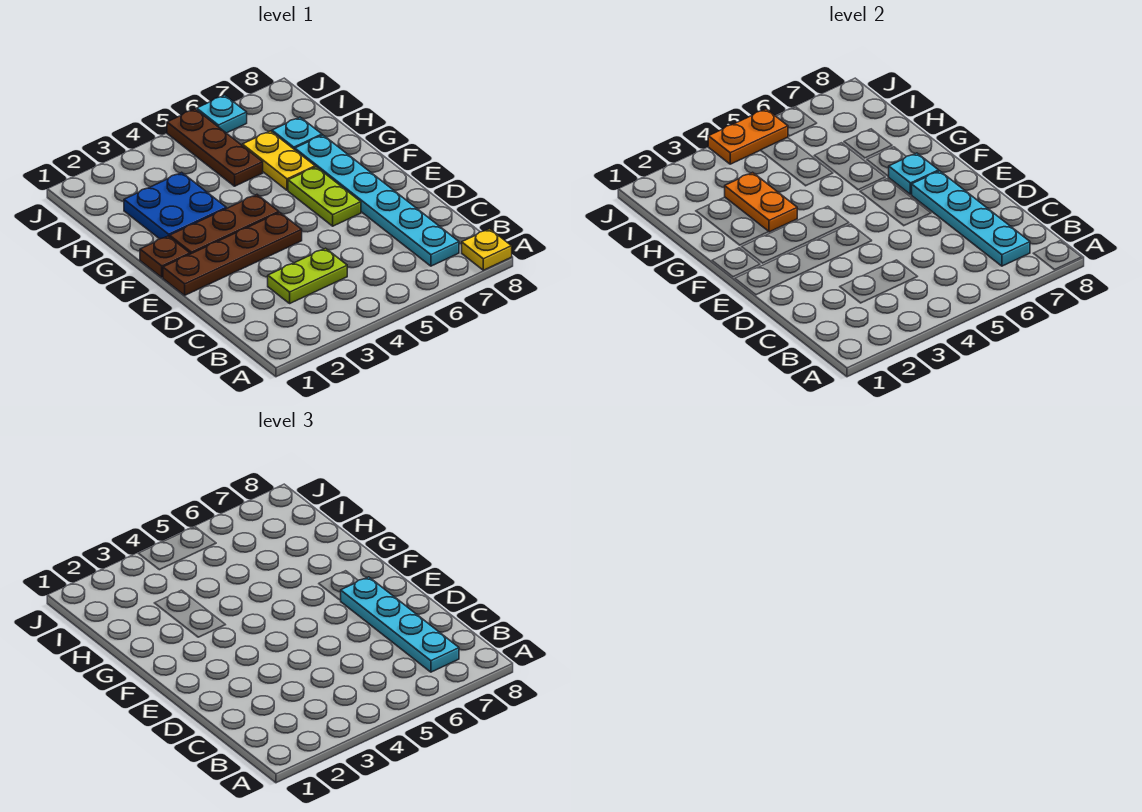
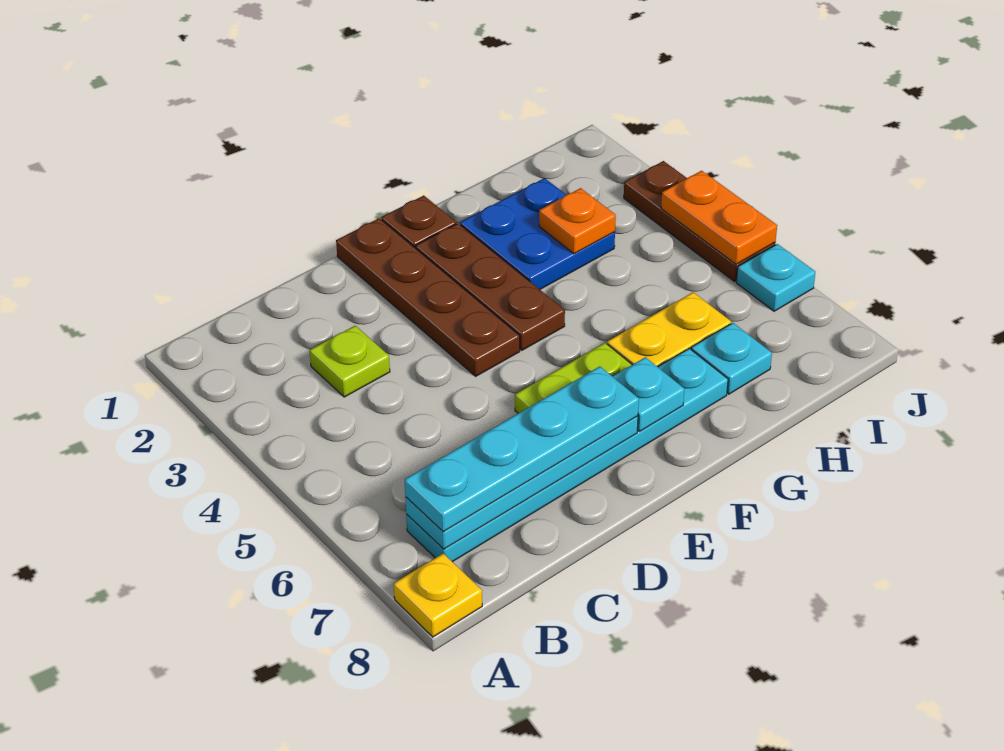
lime plate C3:C4 level 1 -> lime plate C3 level 1
orange plate G3:H3 level 2 -> orange plate H3 level 2
brown plate H5:J5 level 1 -> brown plate J3:J5 level 1

